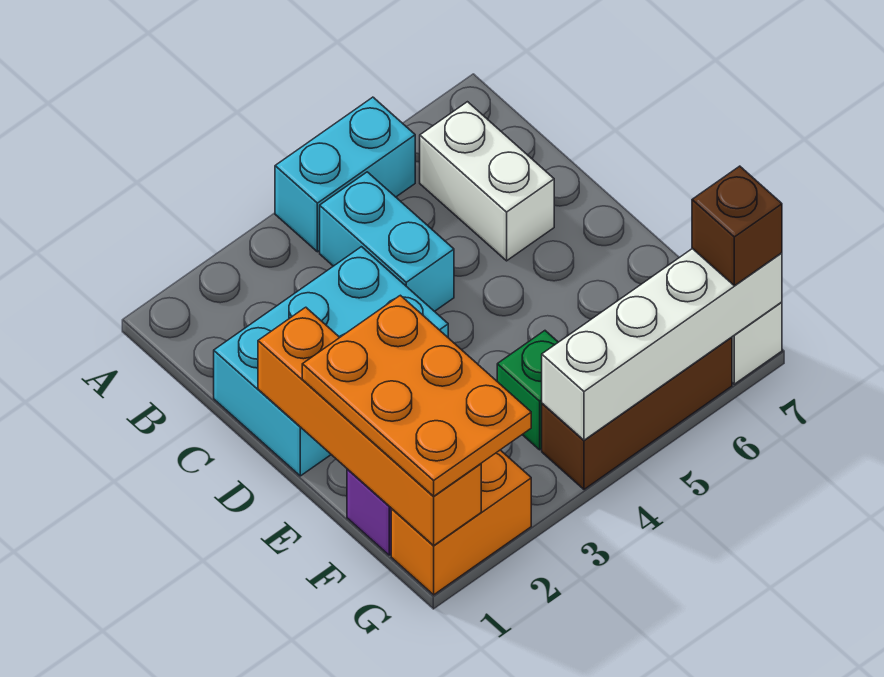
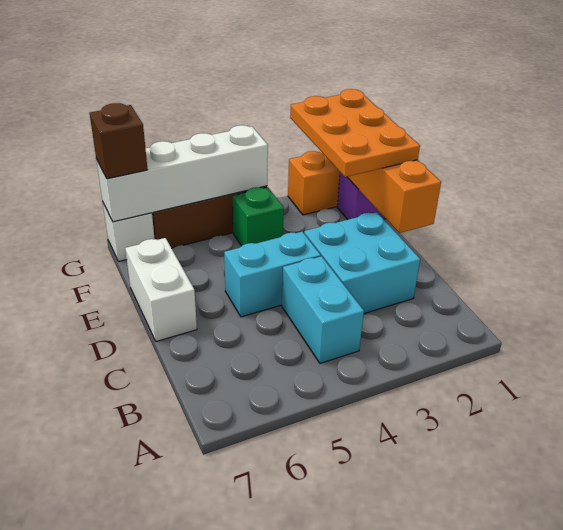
cyan brick A4:A5 level 1 -> cyan brick D4:D5 level 1
white brick B6:C6 level 1 -> white brick D7:E7 level 1
cyan brick C1:D3 level 1 -> cyan brick C2:D3 level 1

